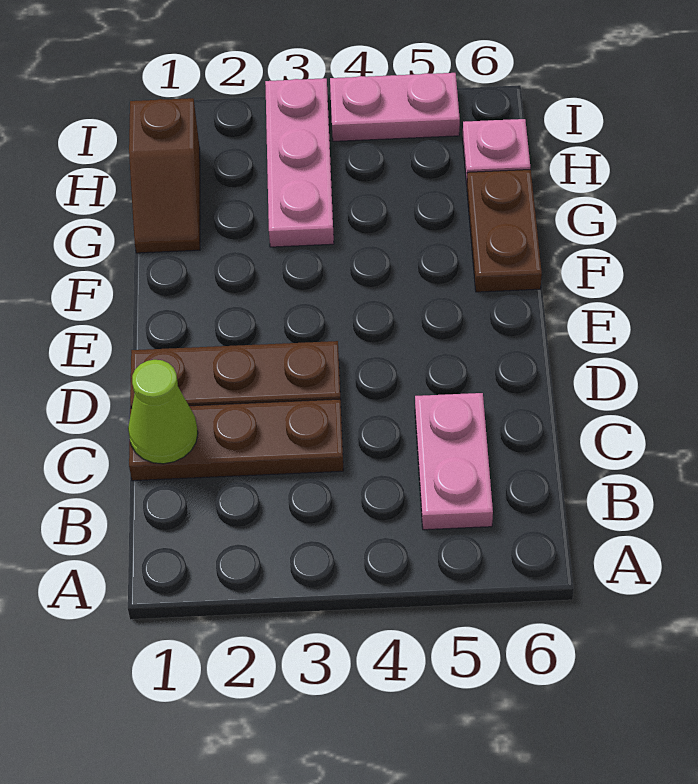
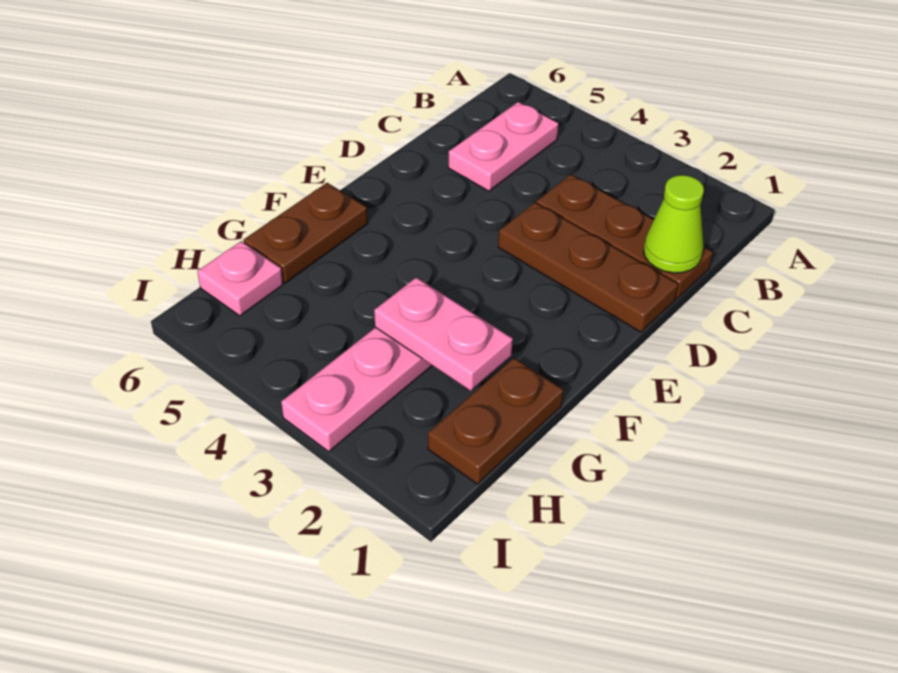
brown slope G1:H1 level 1 top H -> brown plate G1:H1 level 1
pink plate I4:I5 level 1 -> pink plate G2:G3 level 2

